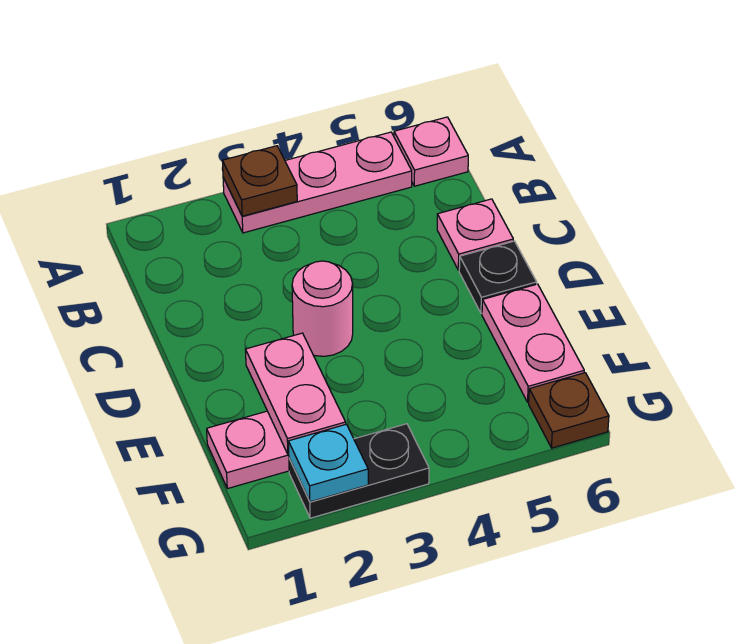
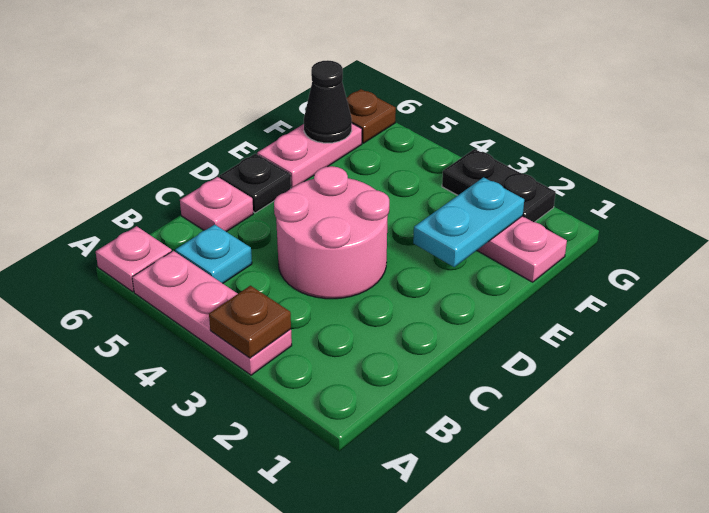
pink round brick D3 level 1 -> pink round brick C3:D4 level 1
pink plate E2:F2 level 2 -> cyan plate E2:F2 level 2
none -> black cone F6 level 2
cyan plate G2 level 2 -> cyan plate B5 level 1

